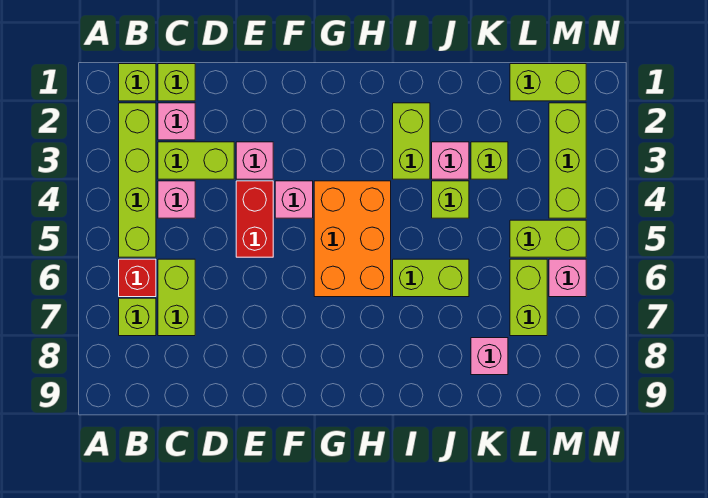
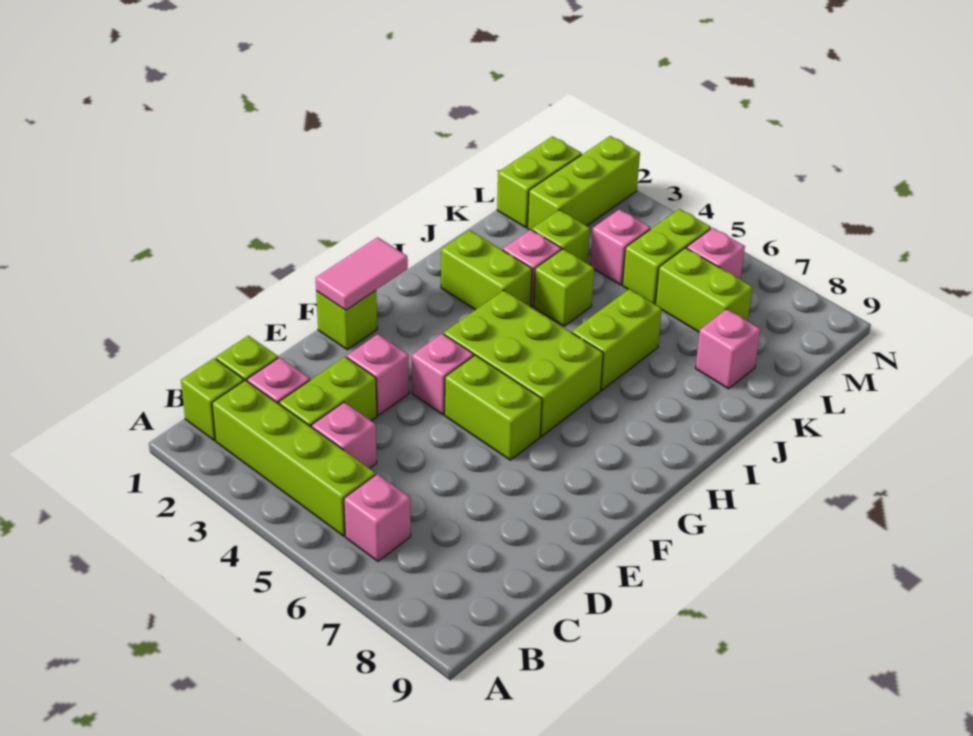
red brick B6 level 1 -> pink brick B6 level 1
lime brick B7 level 1 -> lime brick F1 level 1
lime brick C6:C7 level 1 -> lime brick F5:F6 level 1
red brick E4:E5 level 1 -> none
none -> pink tile F1:G1 level 2
orange brick G4:H6 level 1 -> lime brick G4:H6 level 1
none -> pink brick L4 level 1
lime brick M2:M4 level 1 -> lime brick L2:N2 level 1

